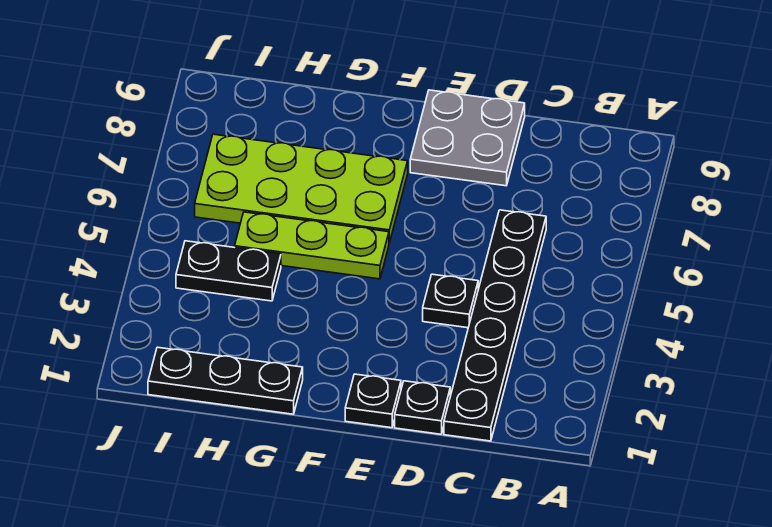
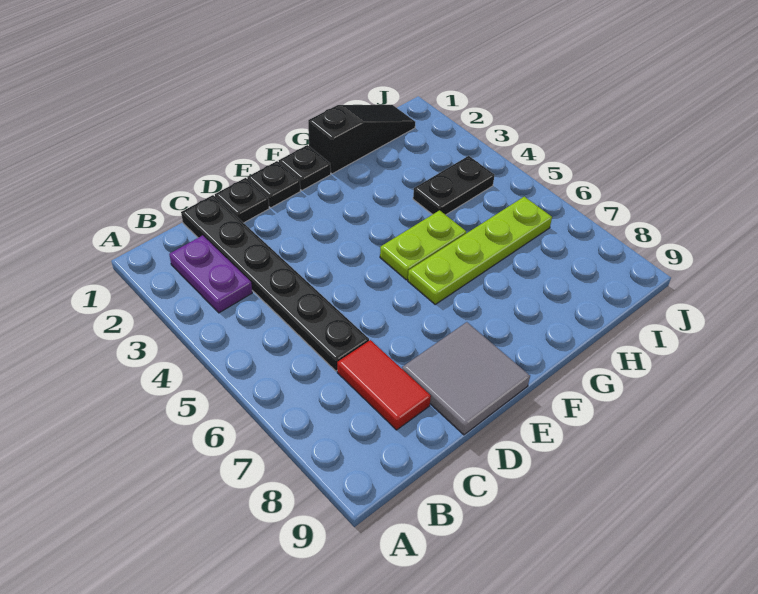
none -> purple plate B2:B3 level 1
none -> red tile C7:C8 level 1
black plate D4 level 1 -> black plate F1 level 1
grey plate D8:E9 level 1 -> grey tile D8:E9 level 1
lime plate F5:H5 level 1 -> lime plate F5:G5 level 1
lime plate F6:I7 level 1 -> lime plate F6:I6 level 1
black plate G1:I1 level 1 -> black slope G1:I1 level 1 top G

